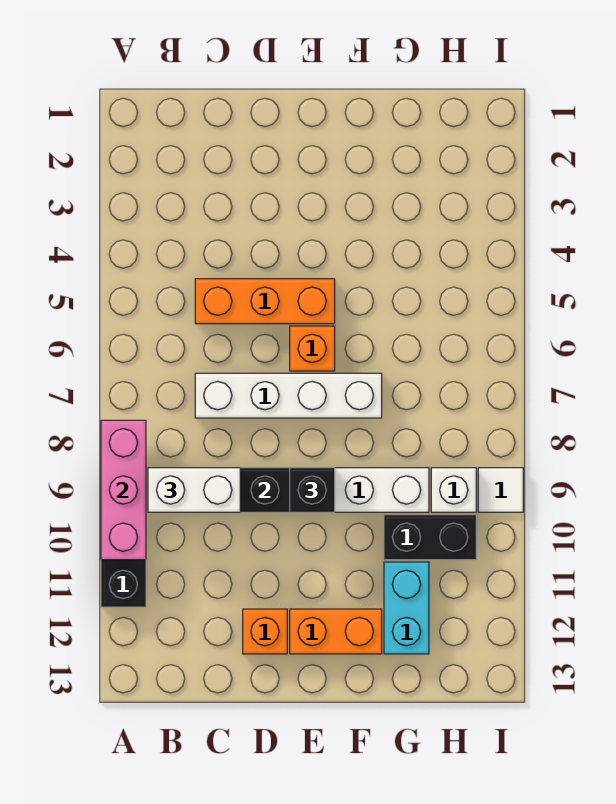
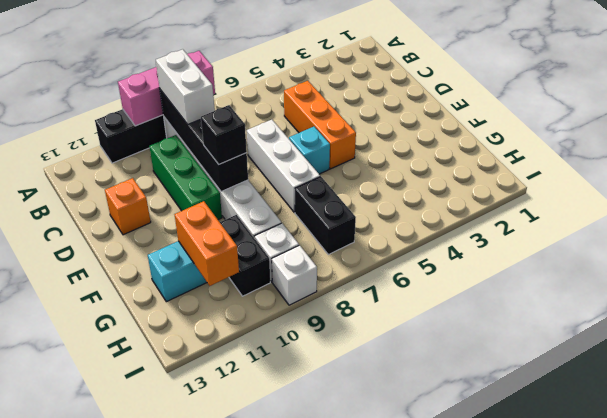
white brick C7:F7 level 1 -> white brick D7:F7 level 1
none -> green brick C10:E10 level 1
orange brick E6 level 1 -> cyan brick E6 level 1
orange brick E12:F12 level 1 -> orange brick G11:H11 level 2
none -> black brick G7:H7 level 1
white tile I9 level 1 -> white brick I9 level 1

